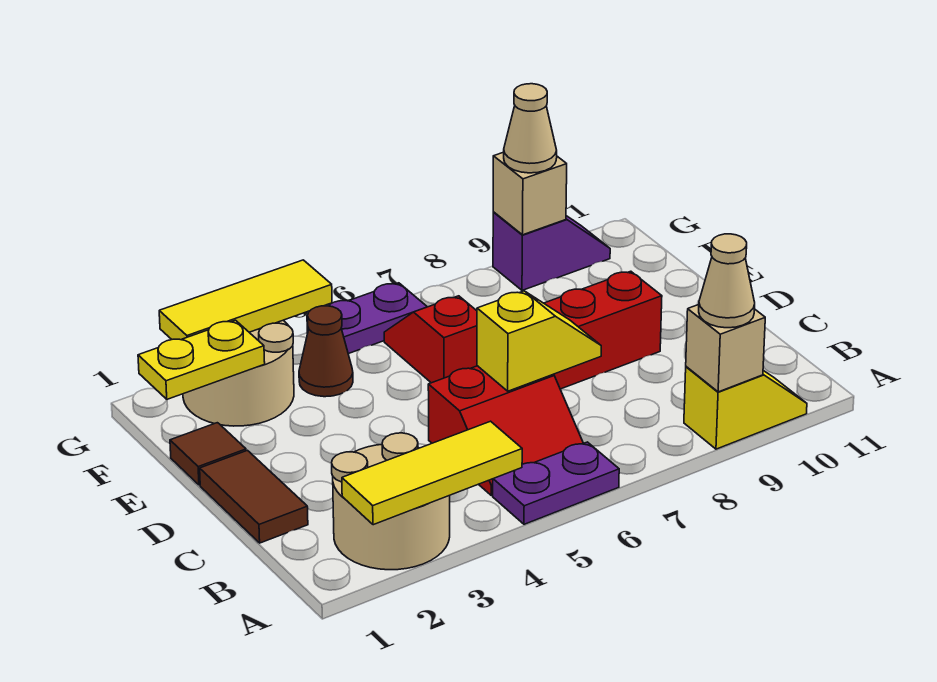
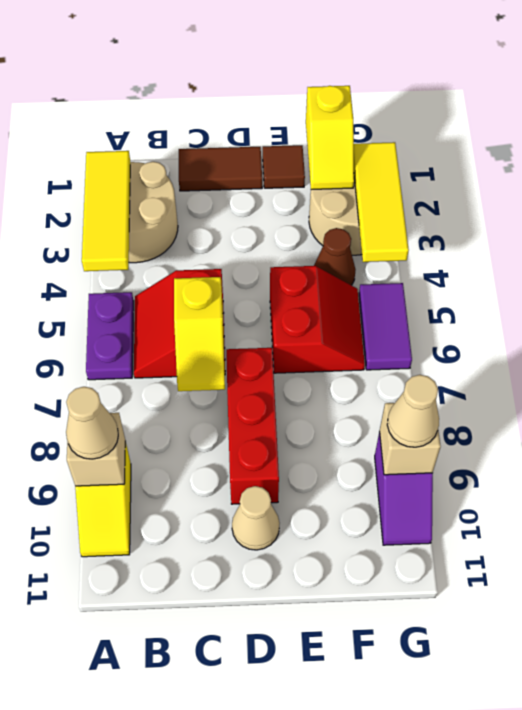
none -> tan cone D10 level 1
red slope E6:F6 level 1 top E -> red slope E5:F6 level 1 top E
yellow plate F1:F2 level 2 -> yellow slope F1:F2 level 2 top 1
purple plate G5:G6 level 1 -> purple tile G5:G6 level 1

